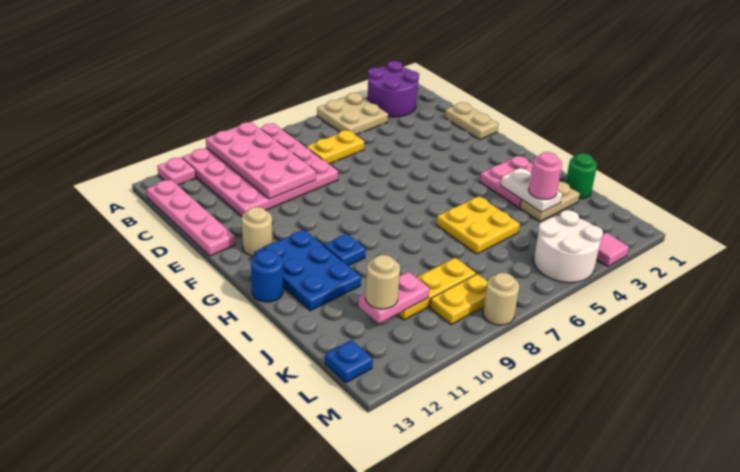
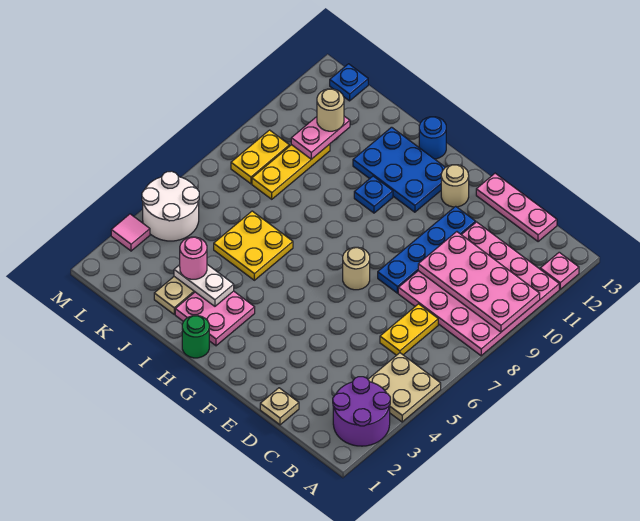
pink plate B13:E13 level 1 -> pink plate C13:E13 level 1
tan plate D1:E1 level 1 -> tan plate D1 level 1
none -> blue plate E8:E11 level 1
green round brick J1 level 1 -> green round brick H1 level 1
tan round brick M8 level 1 -> tan round brick F7 level 1

